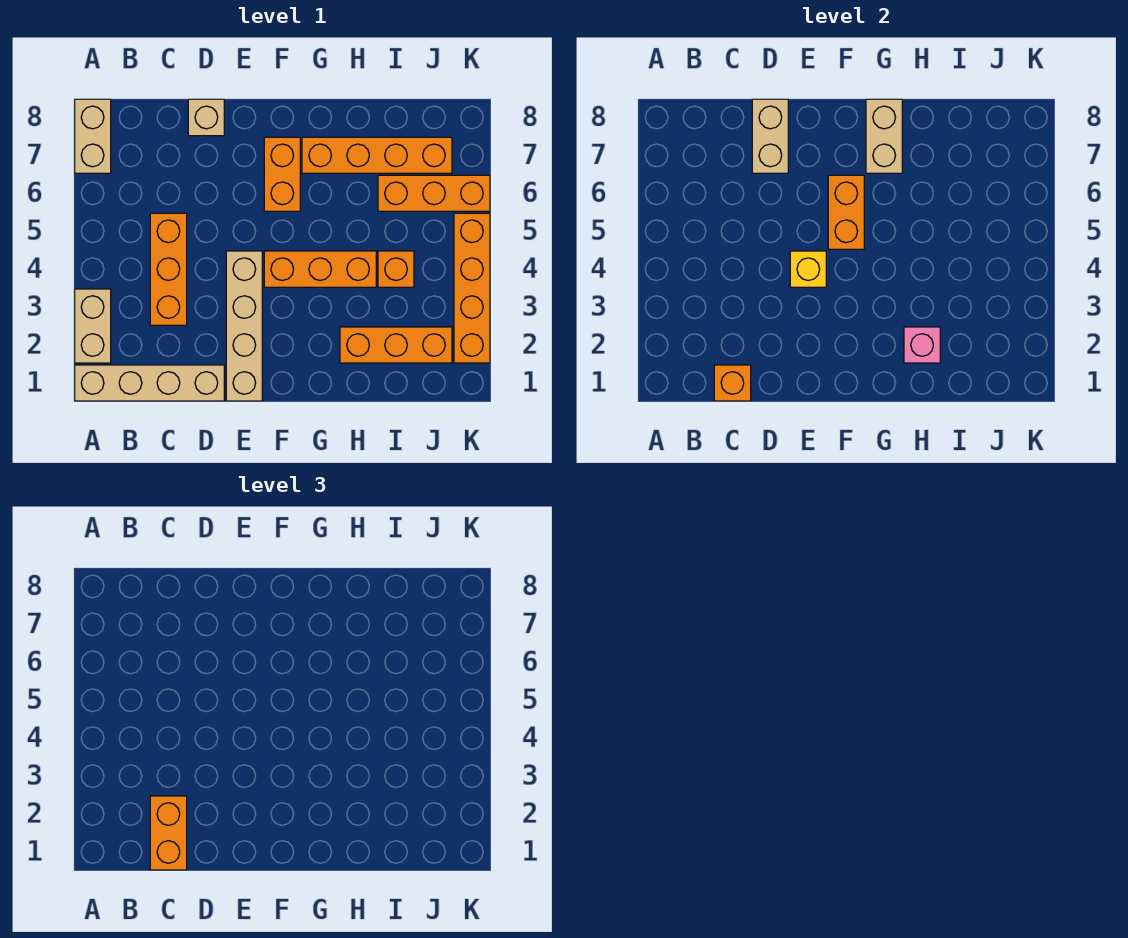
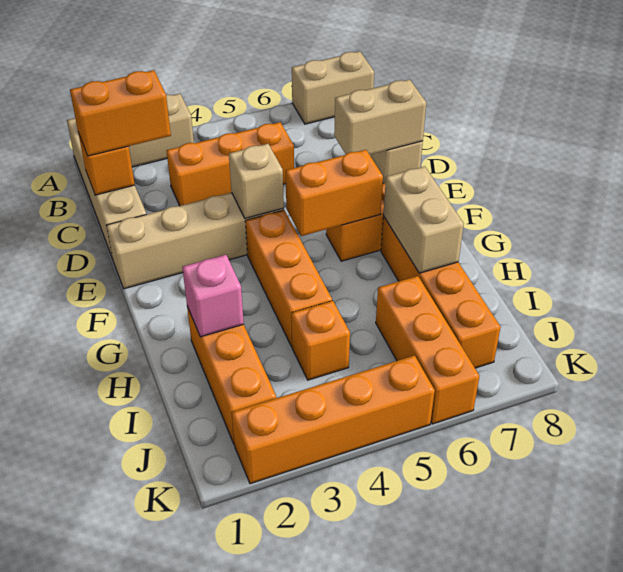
yellow brick E4 level 2 -> tan brick E4 level 2
tan brick G7:G8 level 2 -> tan brick G7:H7 level 2

